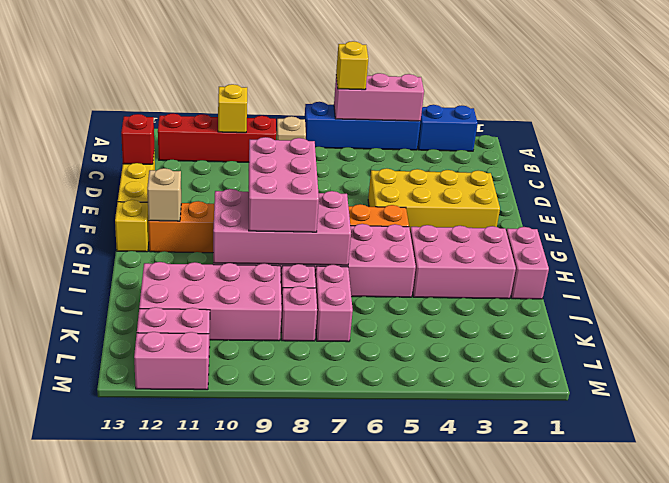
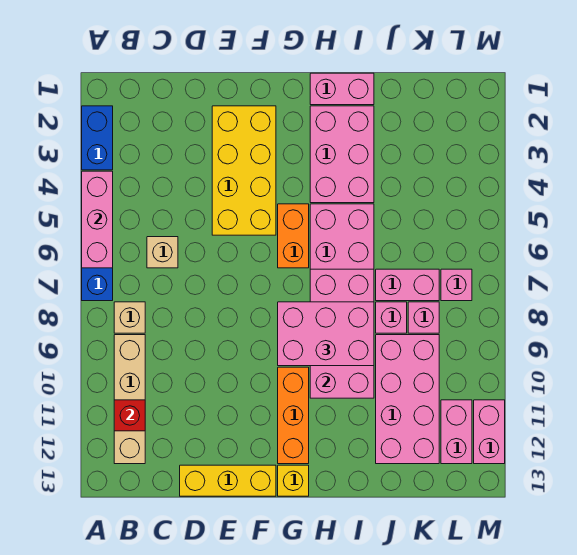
yellow brick A6 level 3 -> none
red brick B9:B12 level 1 -> tan brick B9:B12 level 1
yellow brick B10 level 2 -> none
red brick D13 level 2 -> red brick B11 level 2
tan brick G12 level 2 -> tan brick C6 level 1
none -> pink brick L7 level 1

